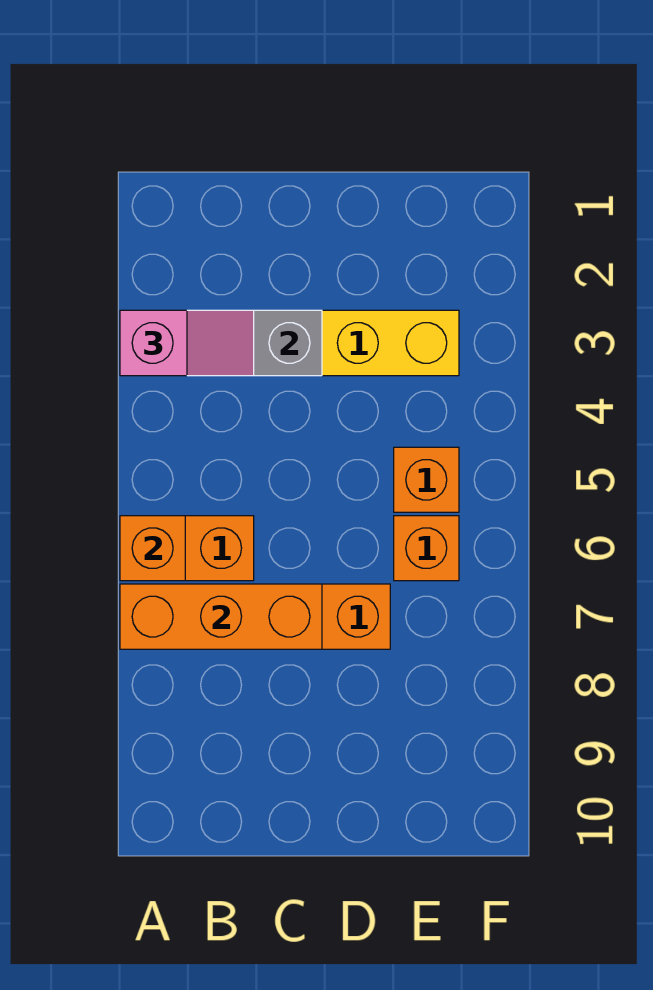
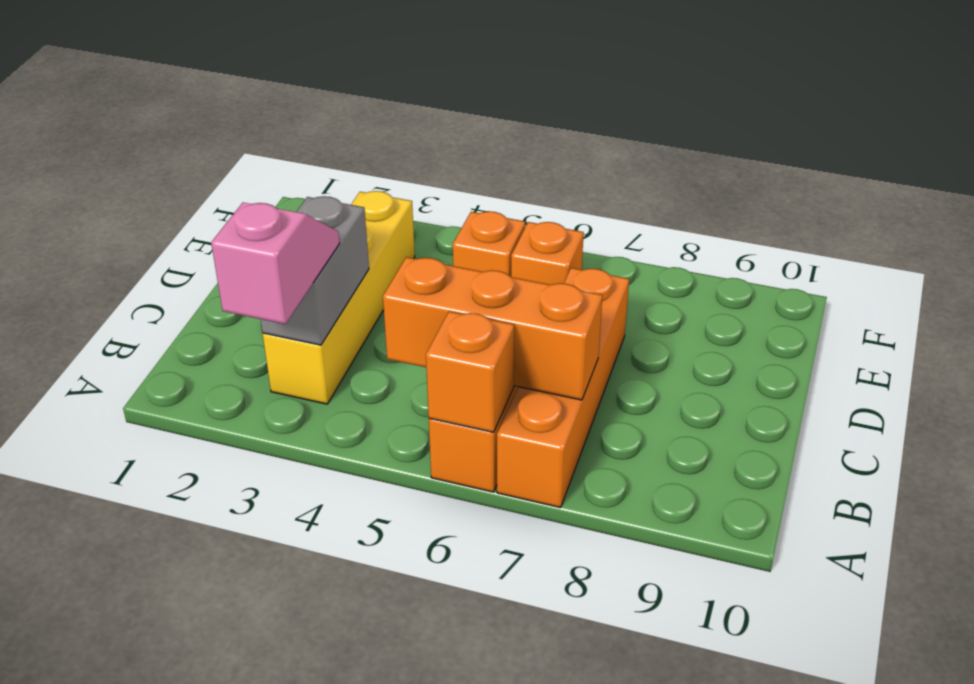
orange brick A7:C7 level 2 -> orange brick B5:B7 level 2

